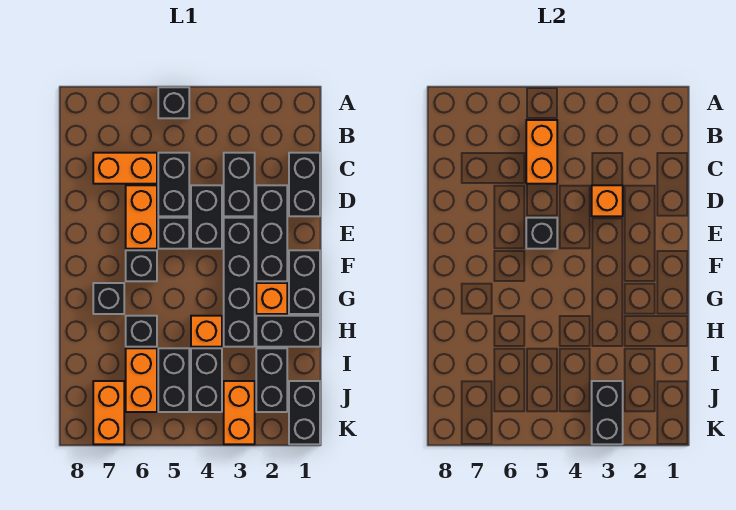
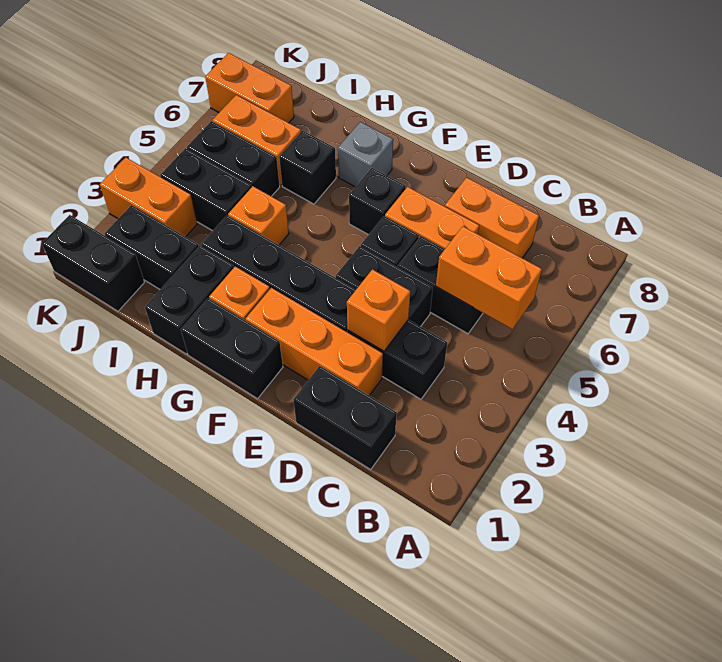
black brick A5 level 1 -> none
orange brick C6:C7 level 1 -> orange brick C7:D7 level 1
black brick D2:F2 level 1 -> orange brick D2:F2 level 1
black brick E5 level 2 -> none
black brick G7 level 1 -> grey brick G7 level 1
black brick J3:K3 level 2 -> none

